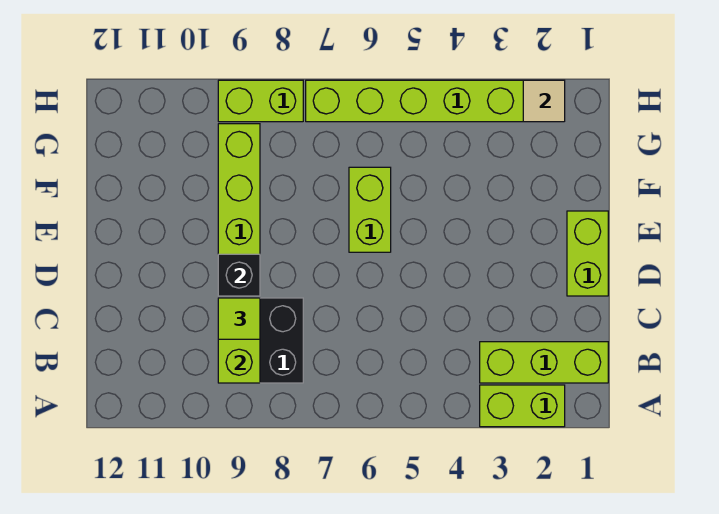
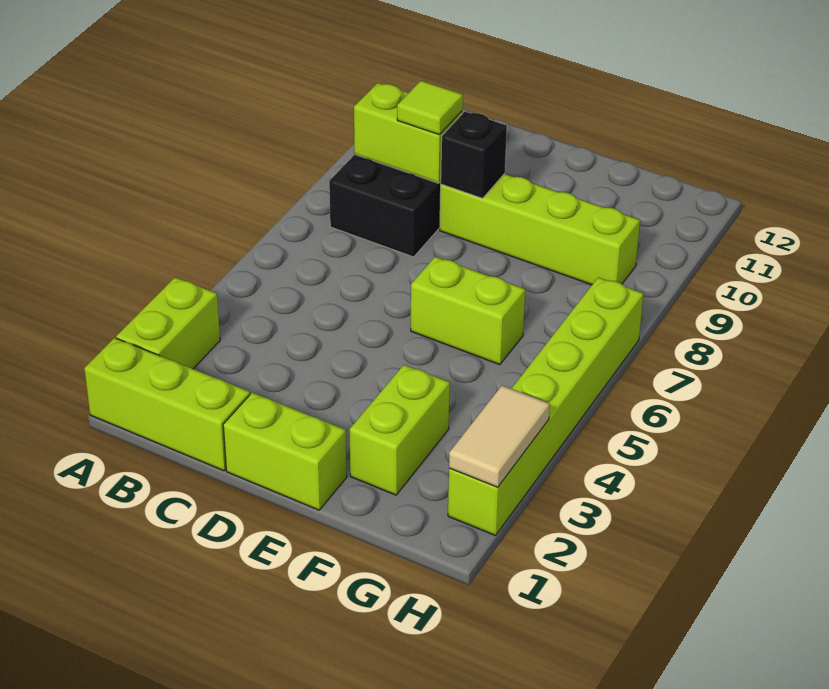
lime brick B1:B3 level 1 -> lime brick A1:C1 level 1
tan tile H2 level 2 -> tan tile H2:H3 level 2
lime brick H8:H9 level 1 -> lime brick F2:F3 level 1

